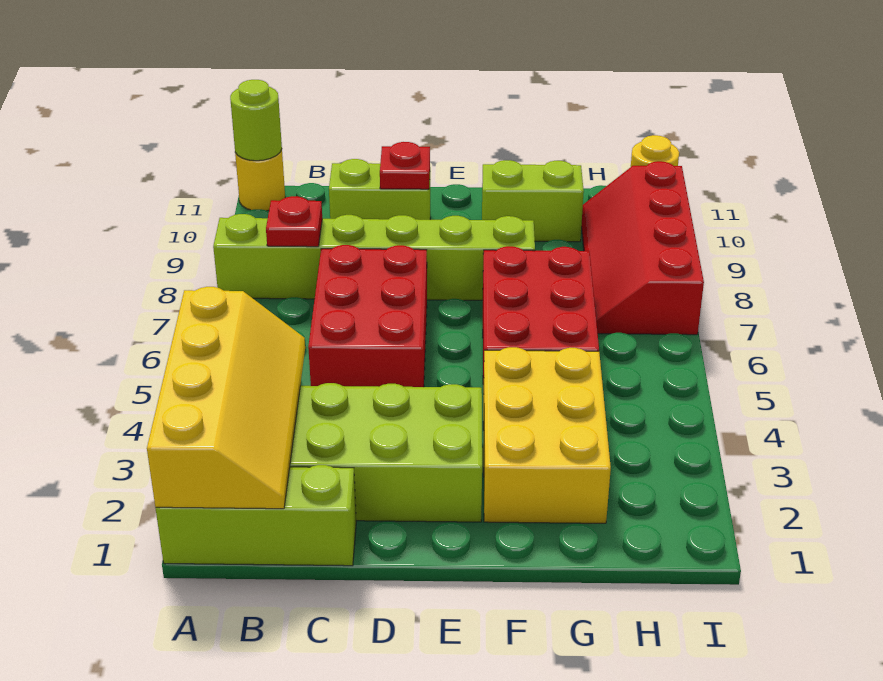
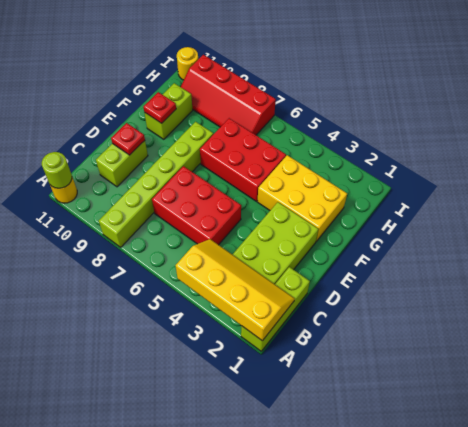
red plate B8 level 2 -> red plate F10 level 2

